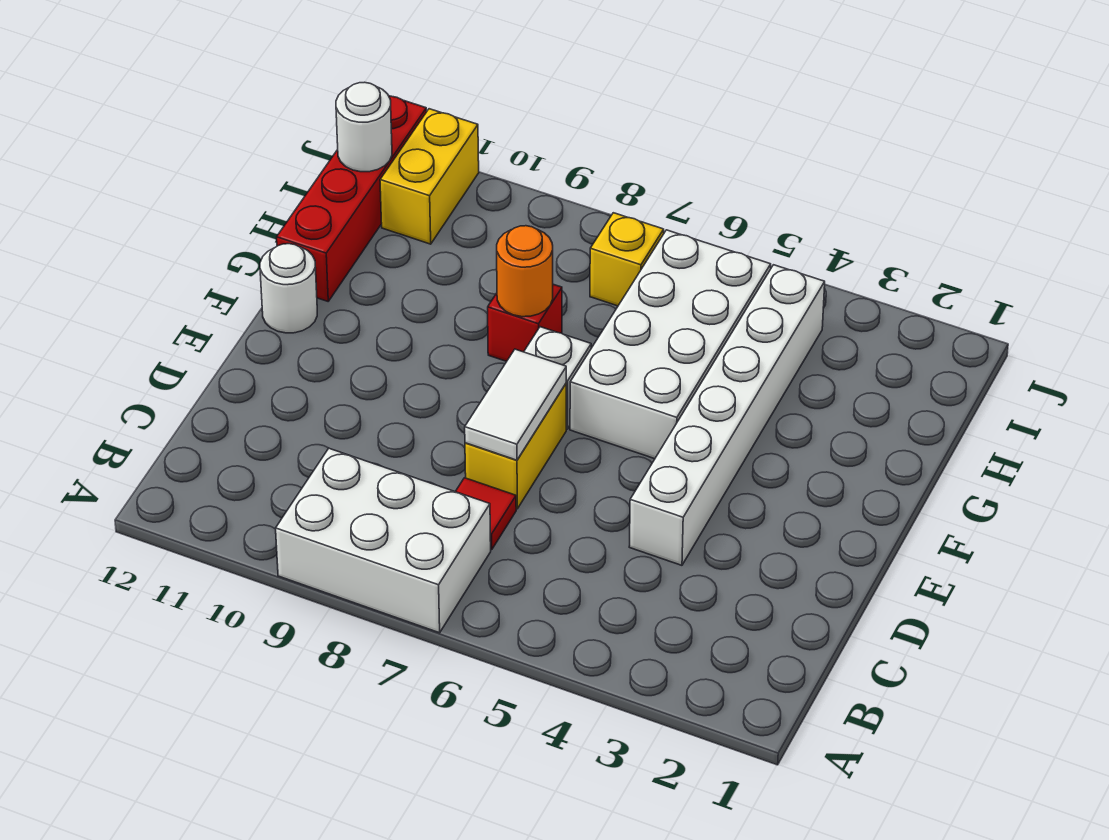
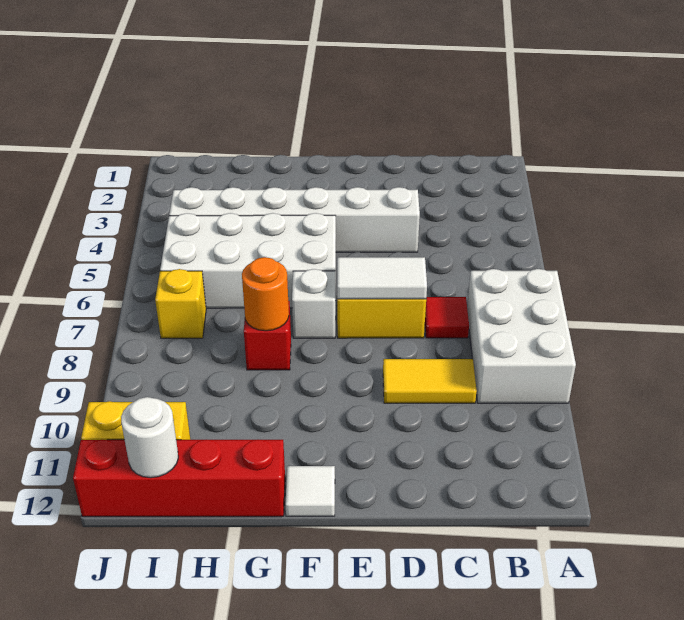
none -> yellow tile C9:D9 level 1
white round brick F12 level 1 -> white tile F12 level 1

